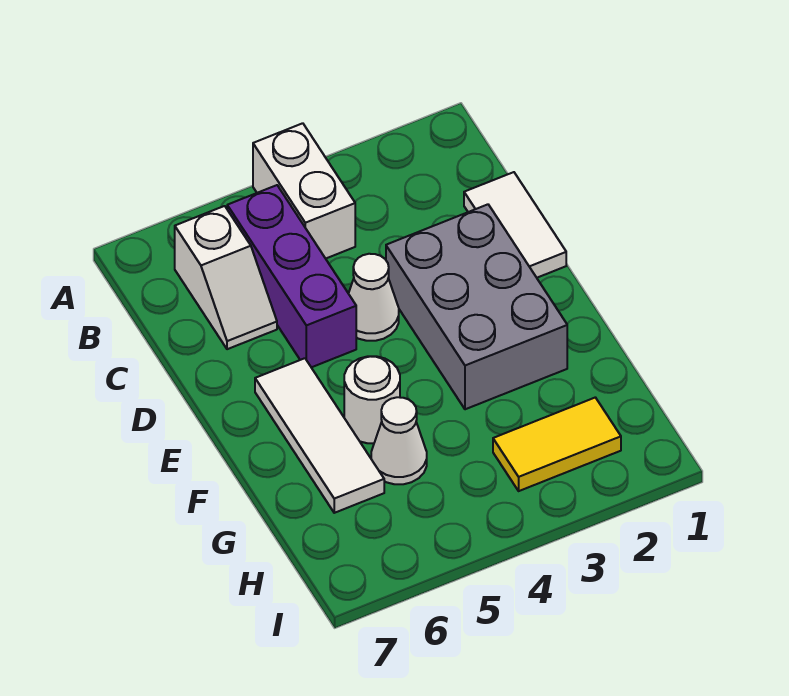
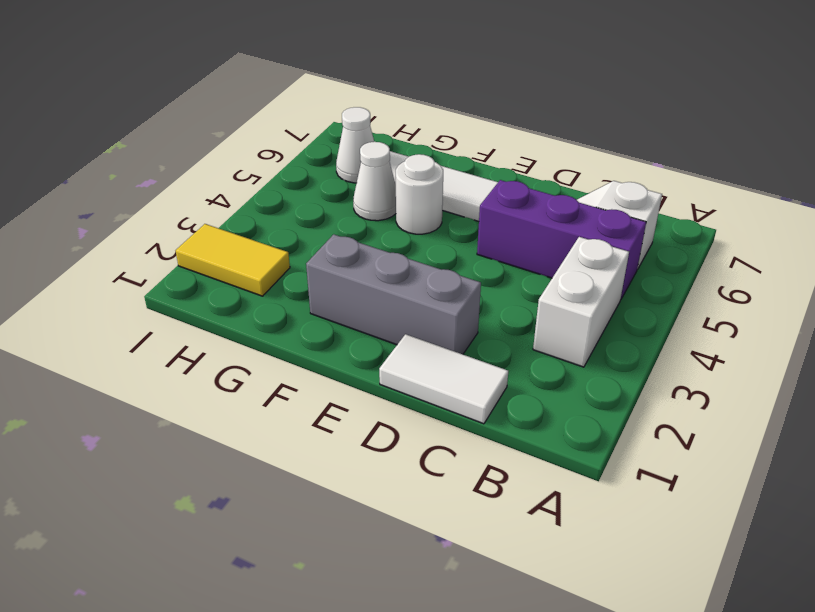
white brick A4:B4 level 1 -> white brick B3:B4 level 1
grey brick D2:F3 level 1 -> grey brick D2:F2 level 1
white cone D4 level 1 -> white cone H6 level 1
yellow tile H2:H3 level 1 -> yellow tile H2:I2 level 1

